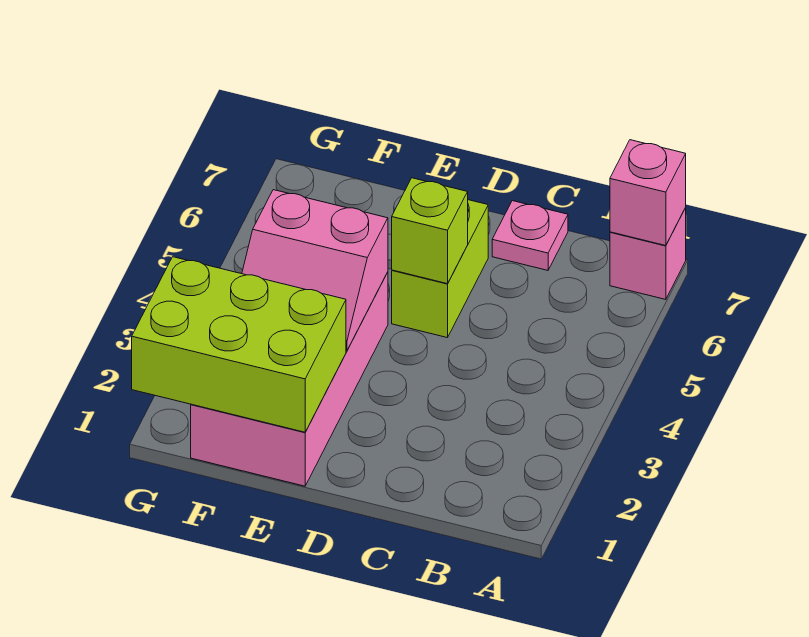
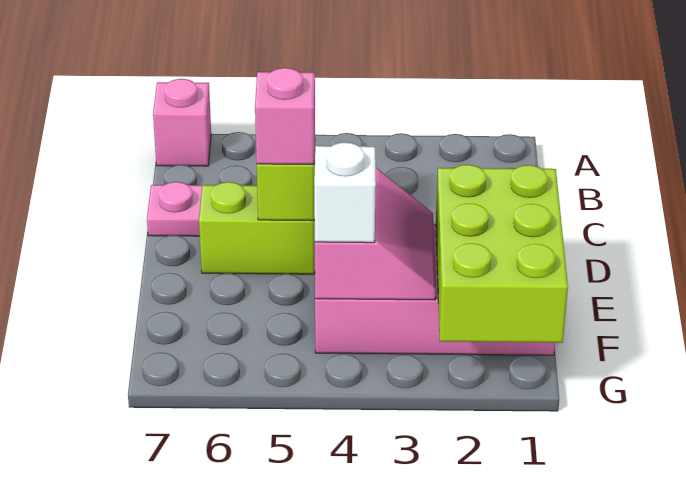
pink brick A7 level 2 -> pink brick D5 level 3
none -> white brick F4 level 3

